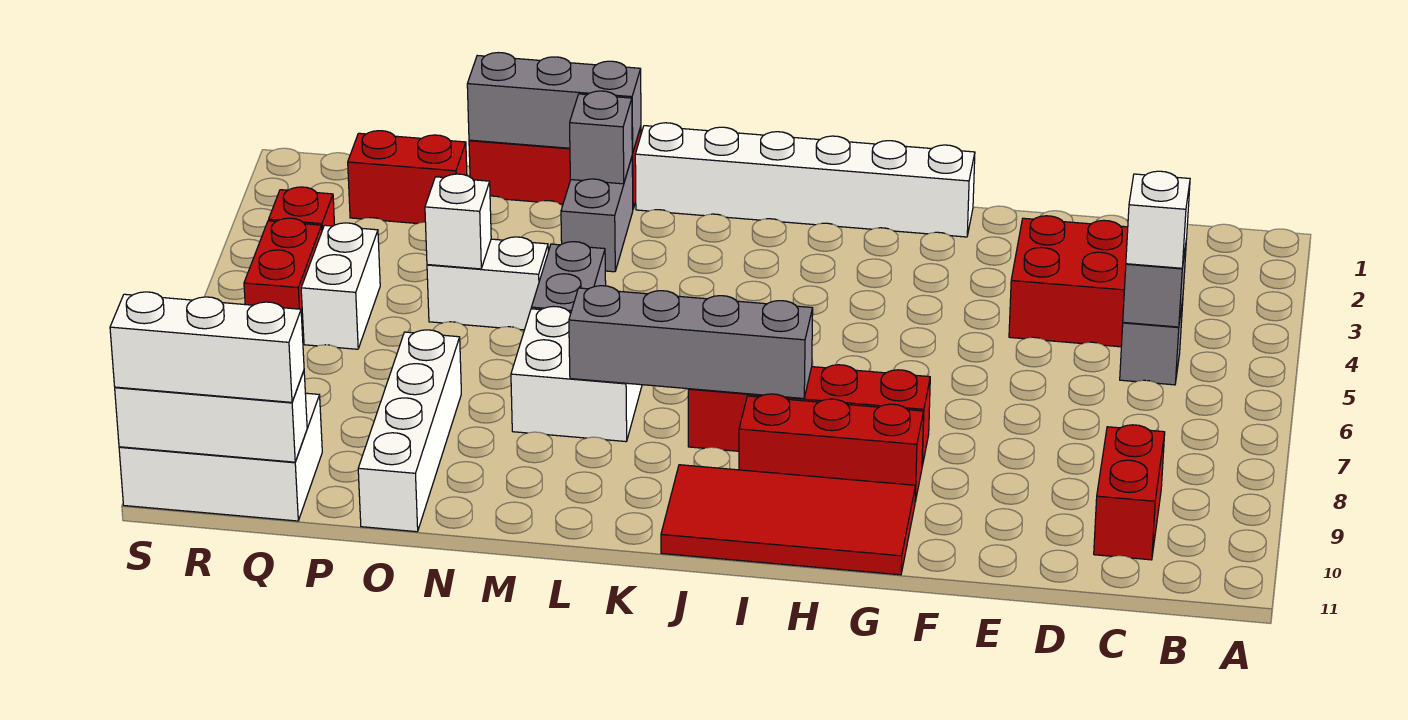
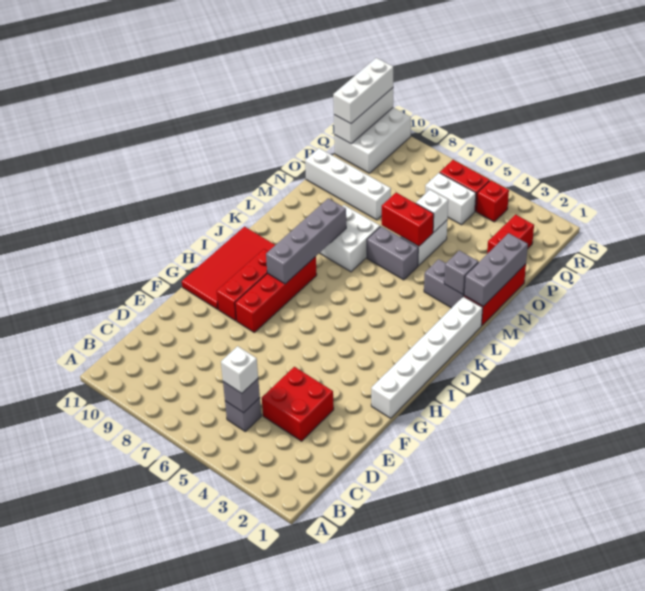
red brick C9:C10 level 1 -> red brick N5:N6 level 2

